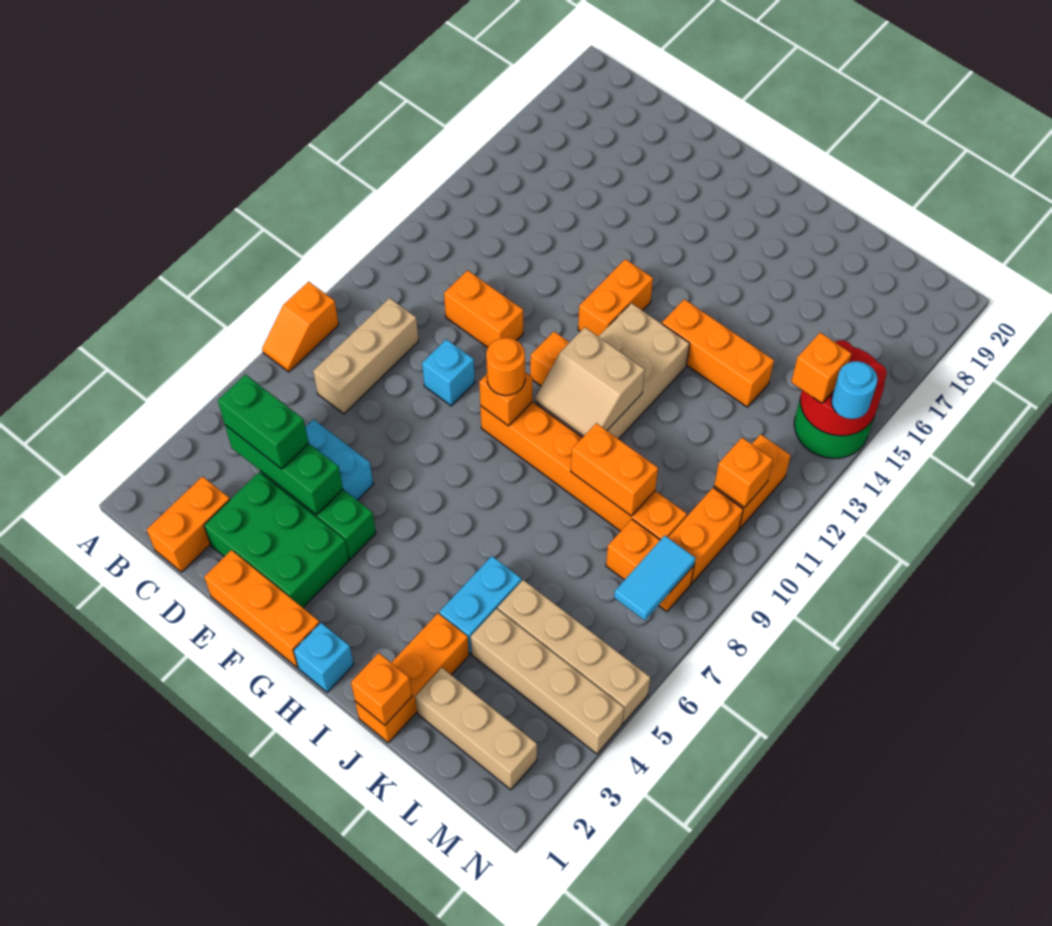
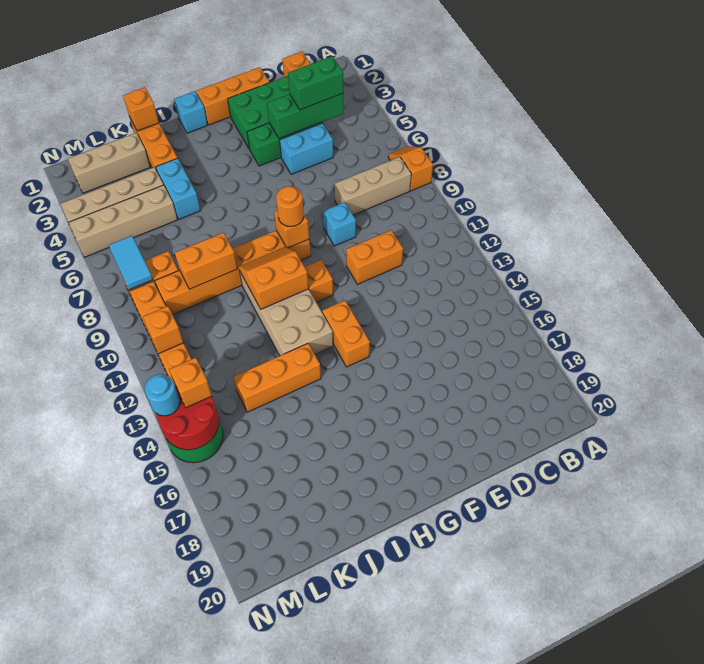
tan brick C7:C9 level 1 -> tan brick B8:D8 level 1
tan slope H10:I11 level 2 top 11 -> orange slope H10:I11 level 2 top 11

